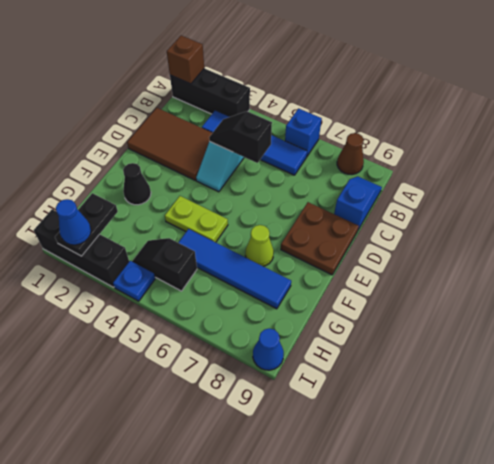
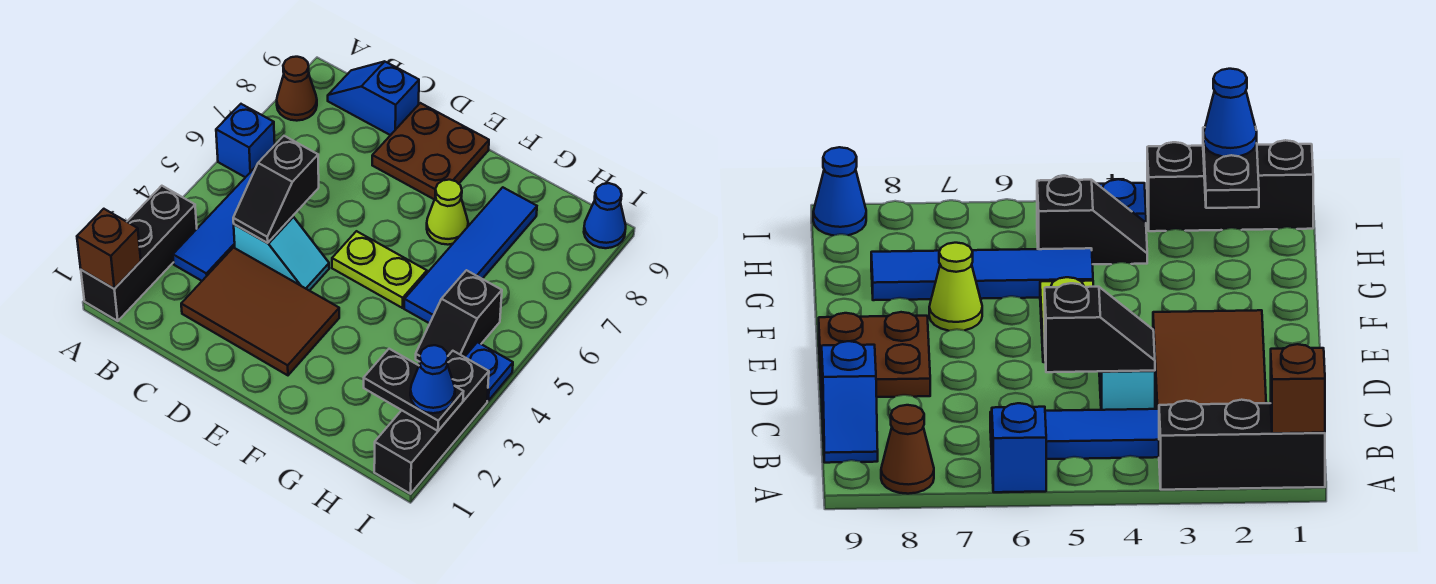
brown tile C1:D3 level 1 -> brown tile C2:E3 level 1
black cone F2 level 1 -> none
lime plate F4:F5 level 1 -> lime plate E5:F5 level 1

